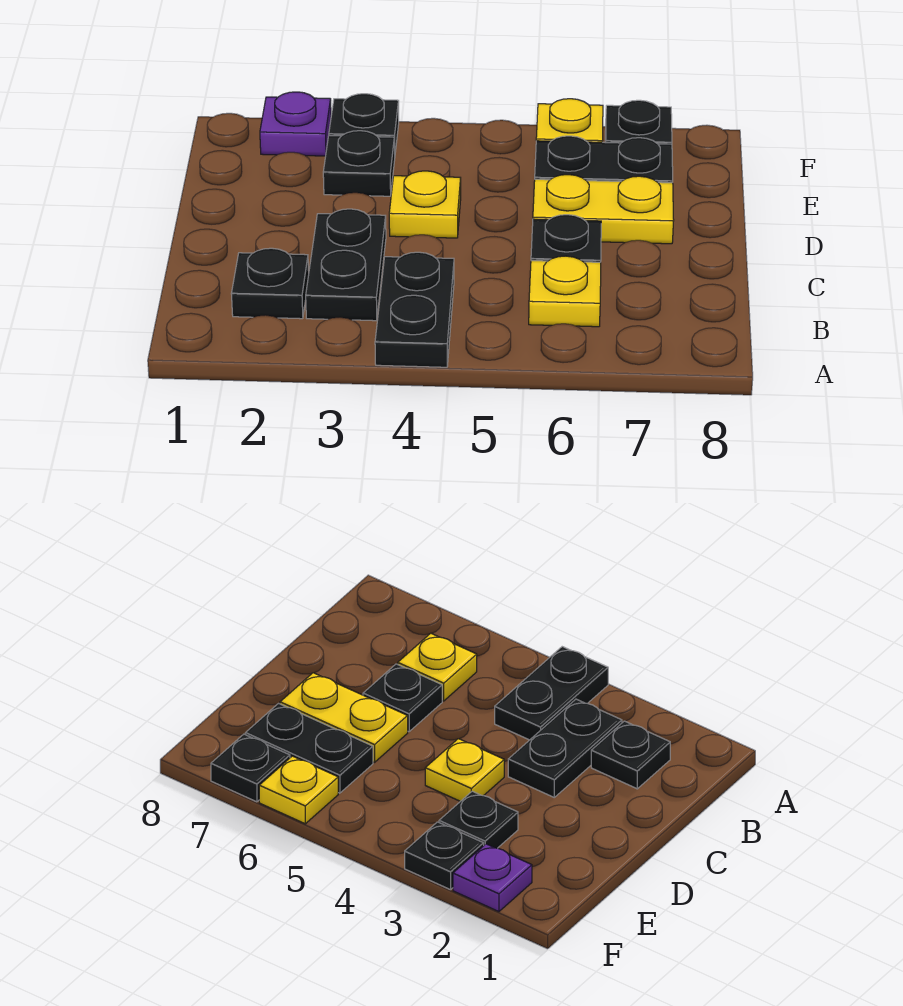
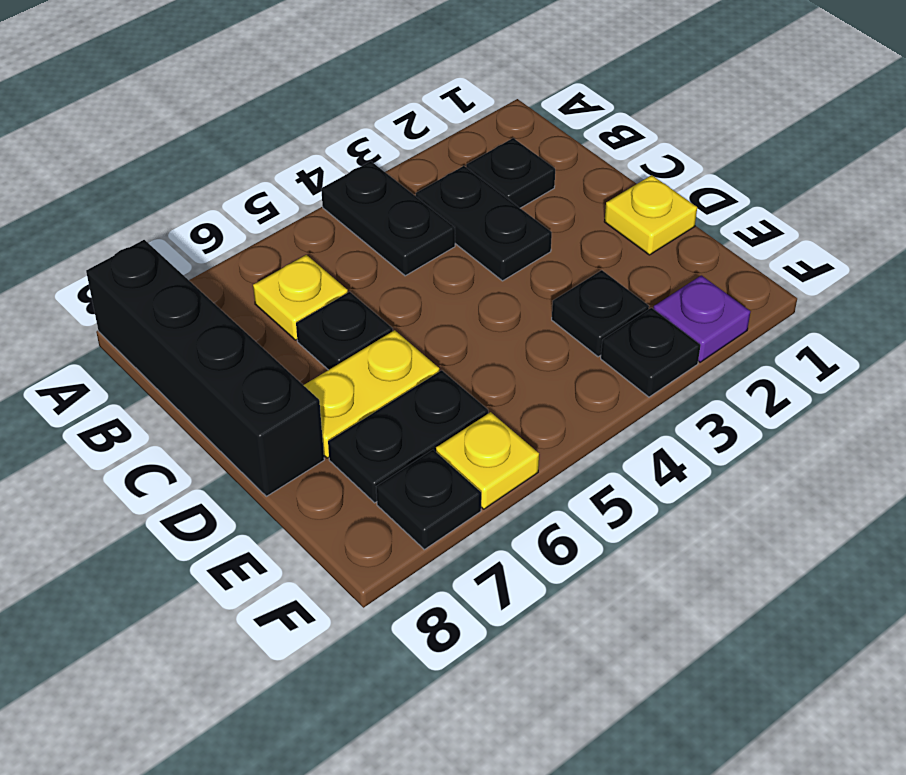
none -> black brick A8:D8 level 1
yellow plate D4 level 1 -> yellow plate D1 level 1

